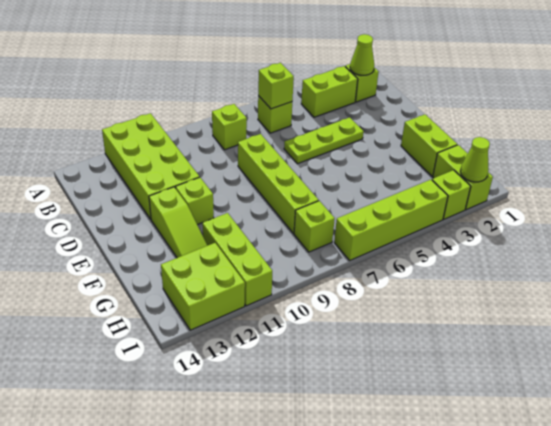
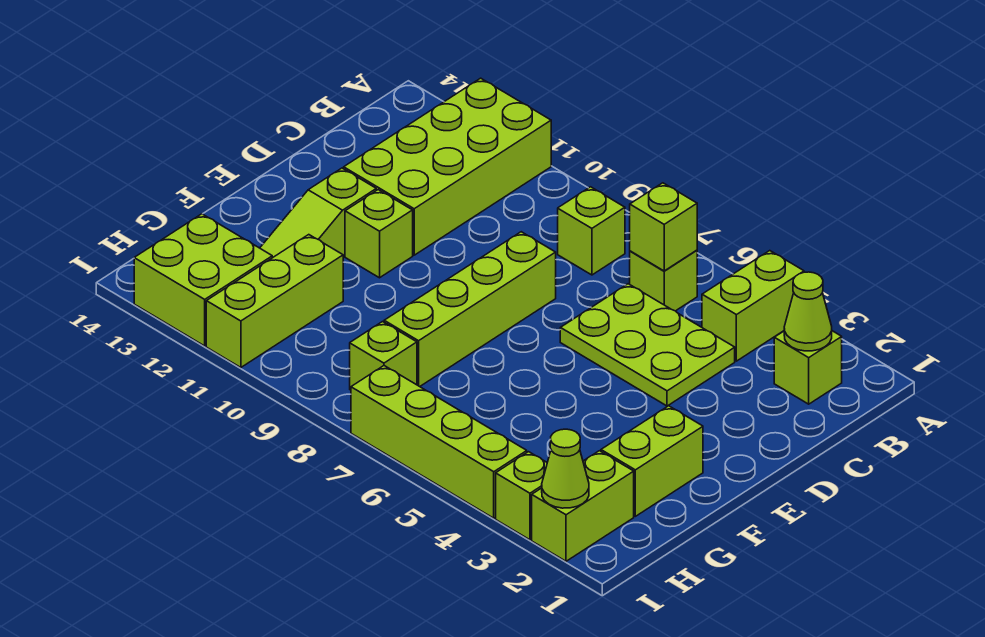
lime brick B3:B4 level 1 -> lime brick A4:B4 level 1
lime plate D4:D6 level 1 -> lime plate C4:D6 level 1

